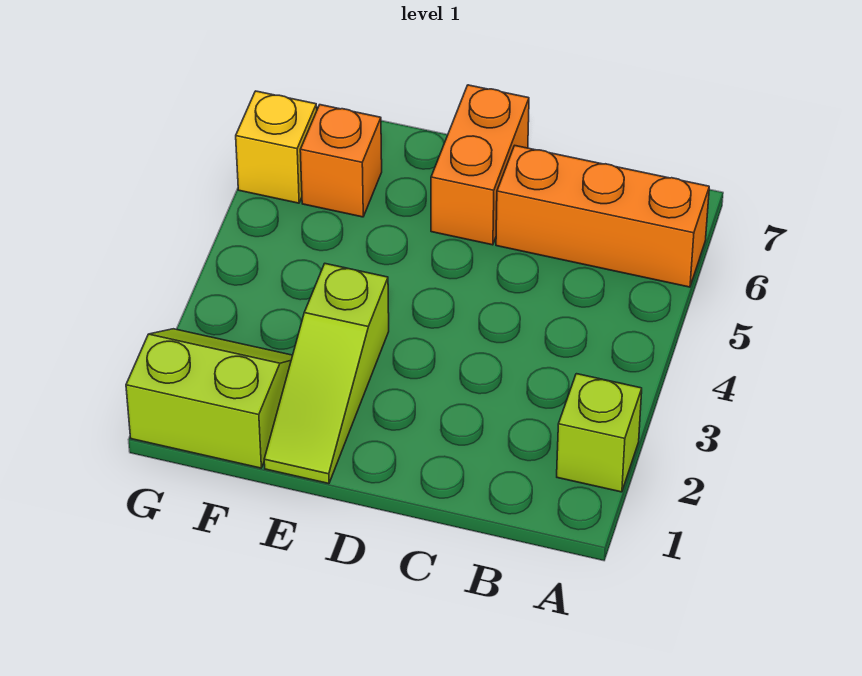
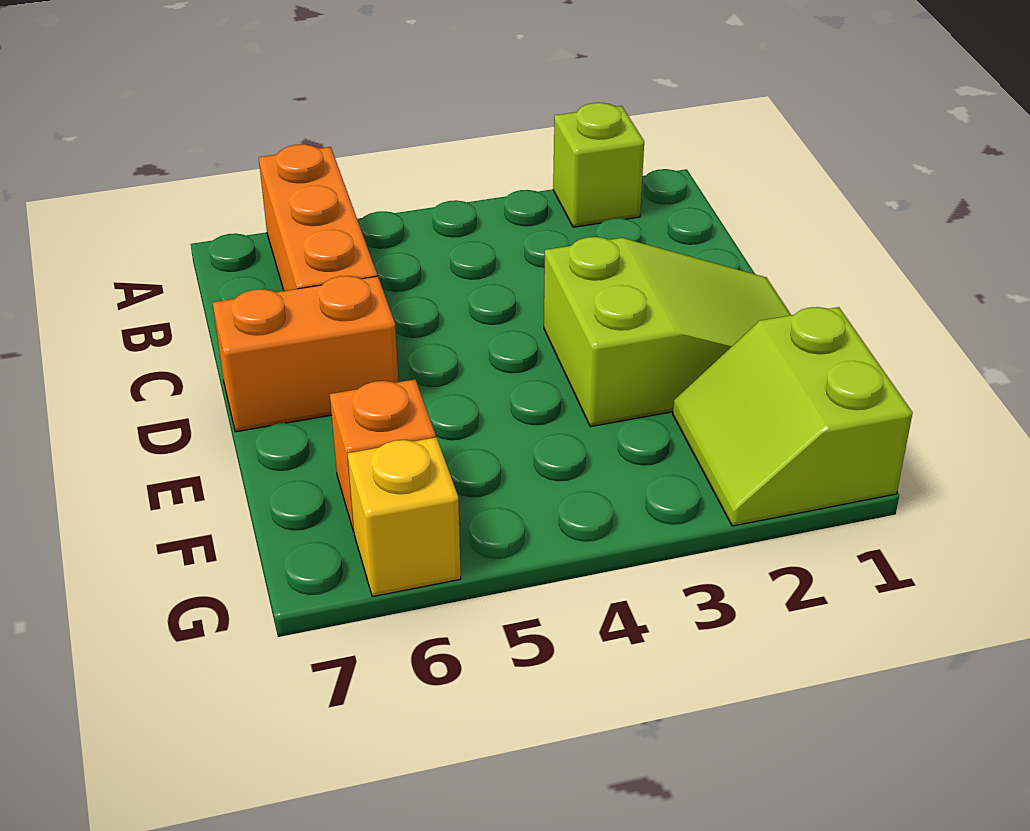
lime slope E1:E3 level 1 top 3 -> lime slope D1:E3 level 1 top 3

